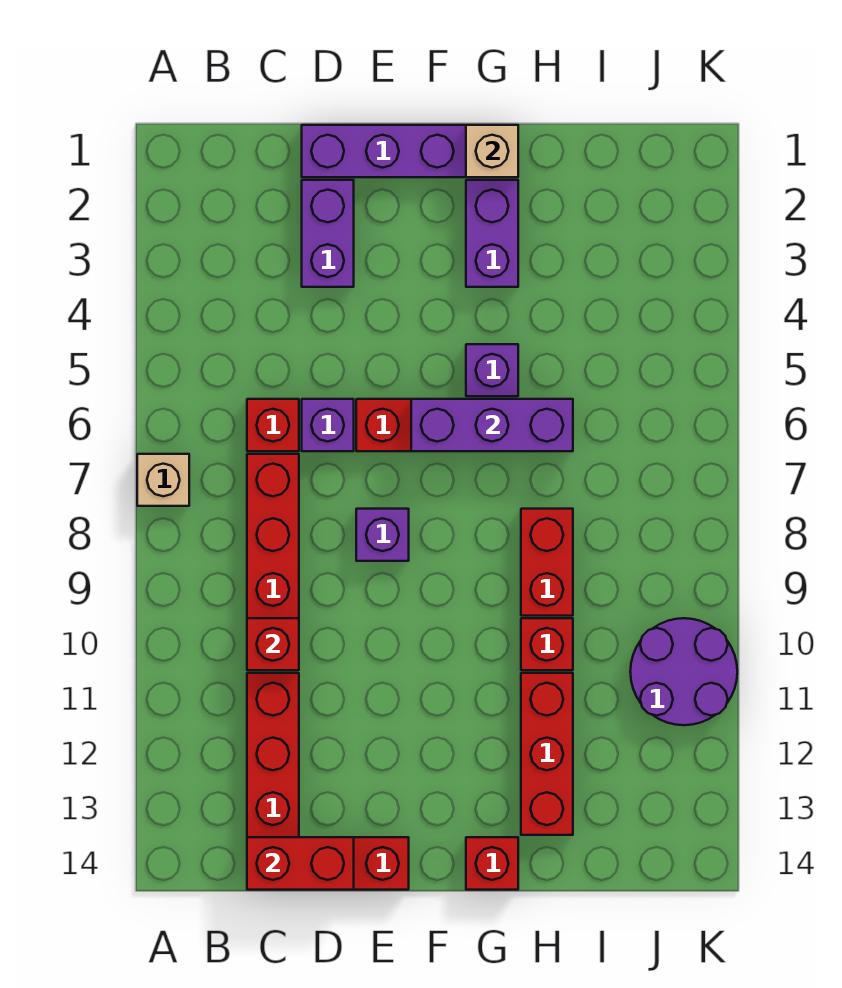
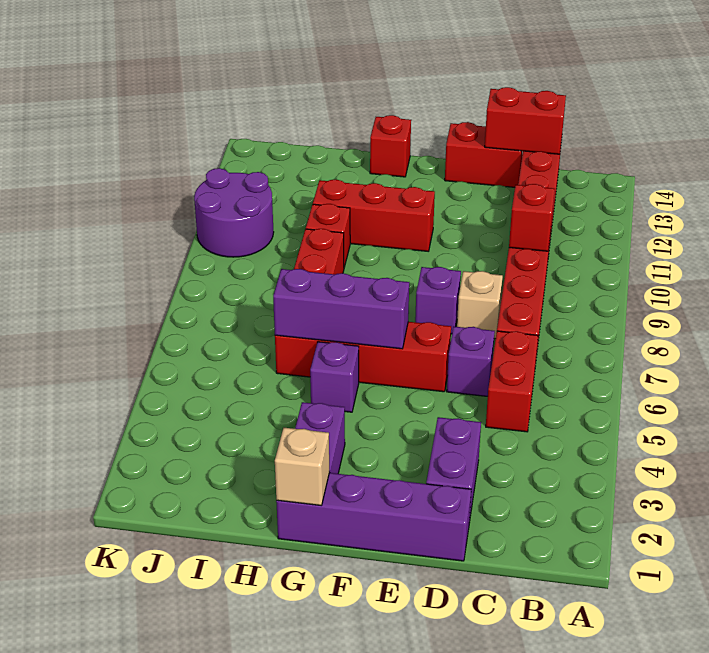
tan brick A7 level 1 -> tan brick D8 level 1
red brick C6 level 1 -> red brick C5:C6 level 1
red brick H11:H13 level 1 -> red brick F11:H11 level 1

